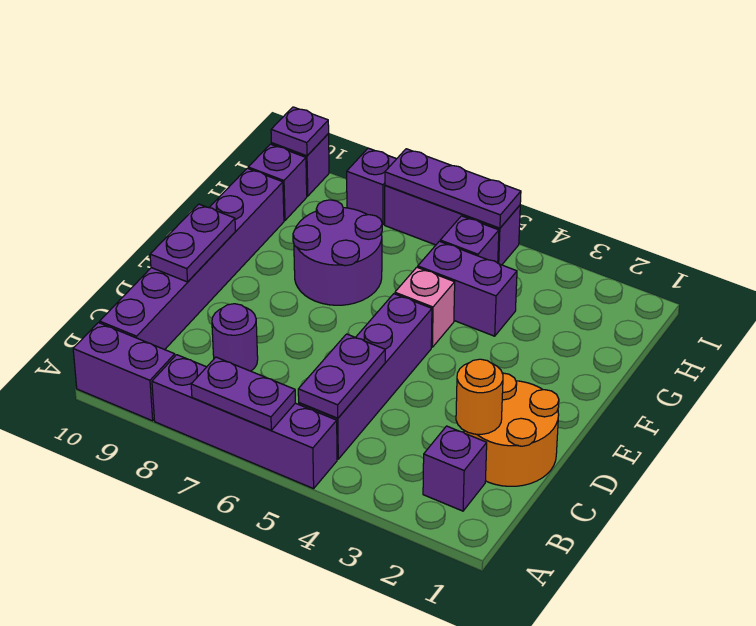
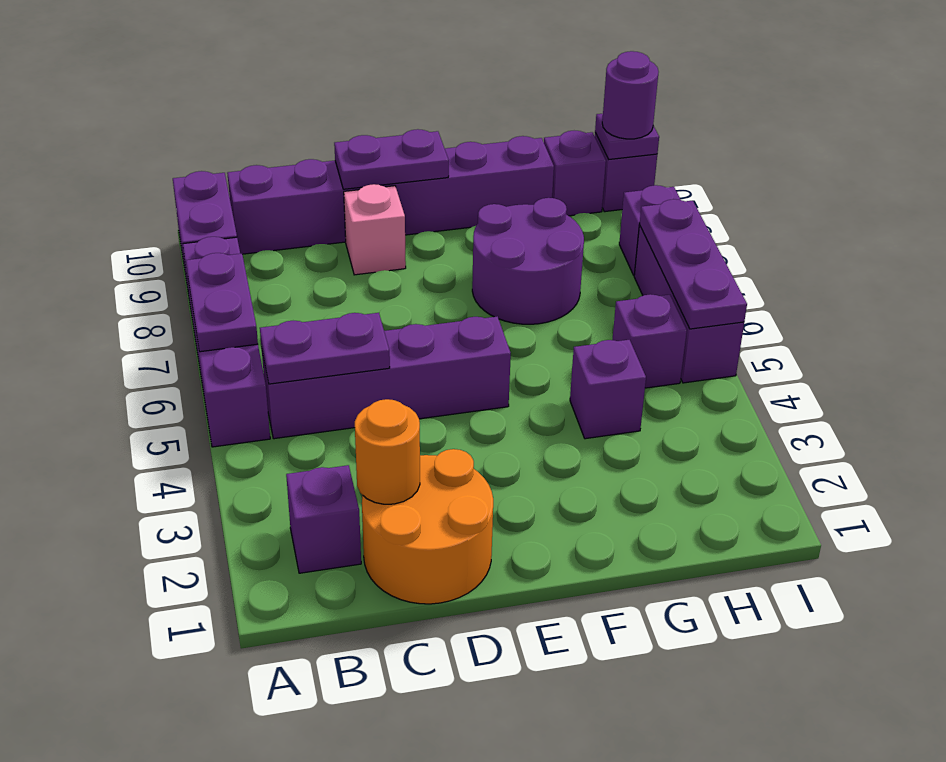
purple round brick C8 level 1 -> purple round brick I10 level 3
pink brick F5 level 1 -> pink brick D9 level 1
purple brick G4:G5 level 1 -> purple brick G4 level 1

